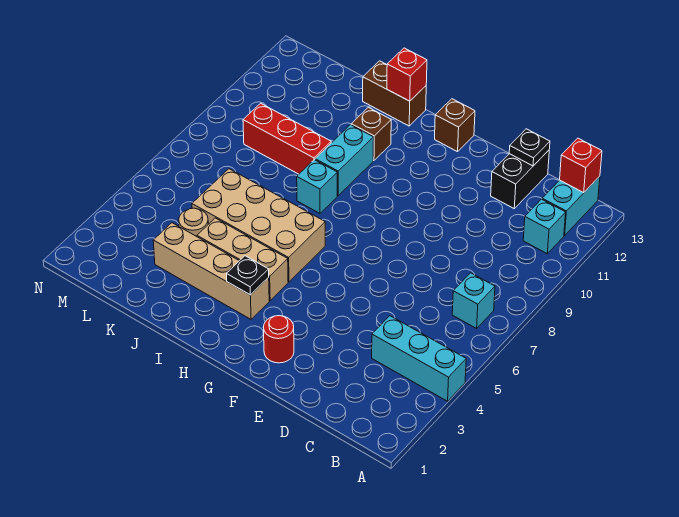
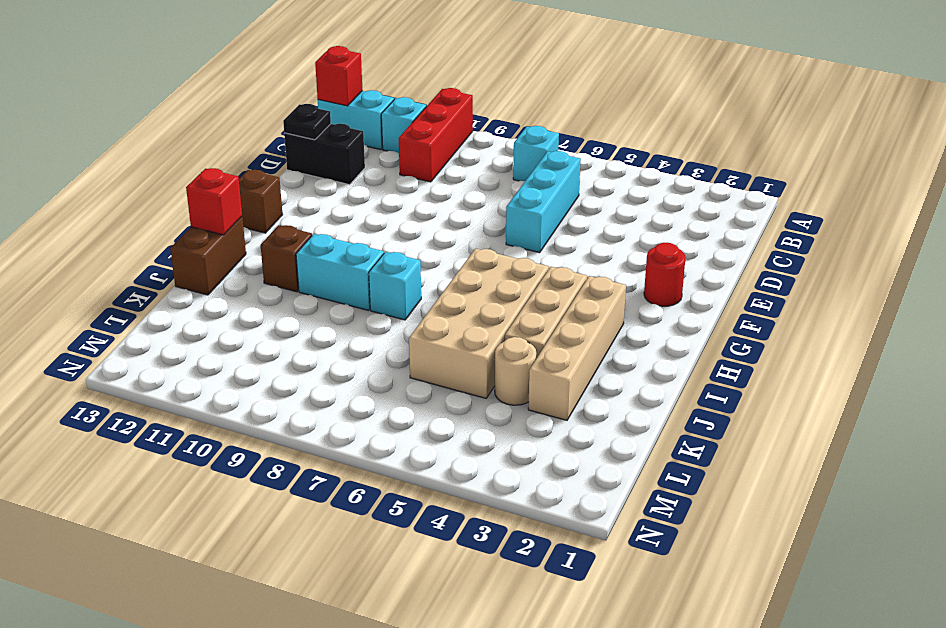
cyan brick A4:C4 level 1 -> cyan brick C6:E6 level 1
black plate H3 level 2 -> none
red brick J9:L9 level 1 -> red brick A10:C10 level 1

